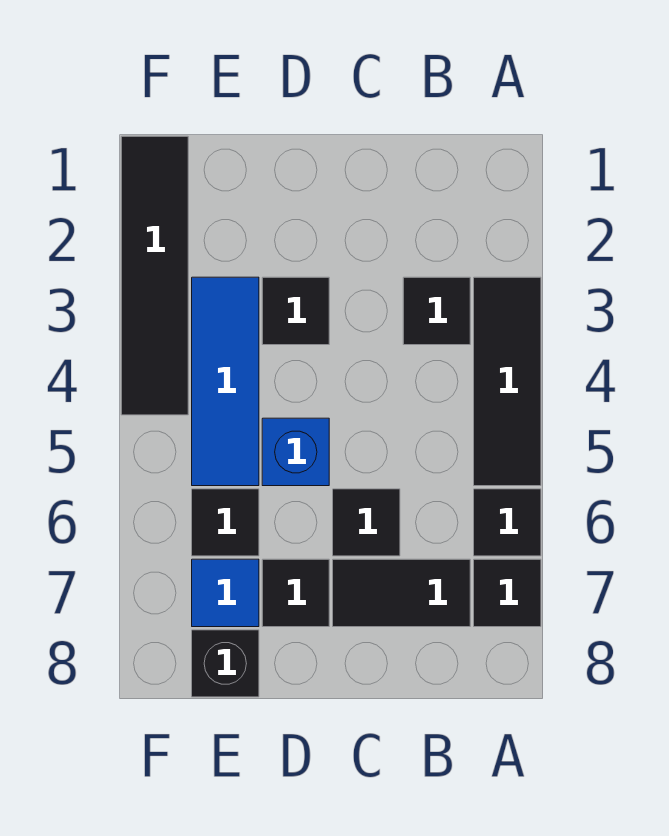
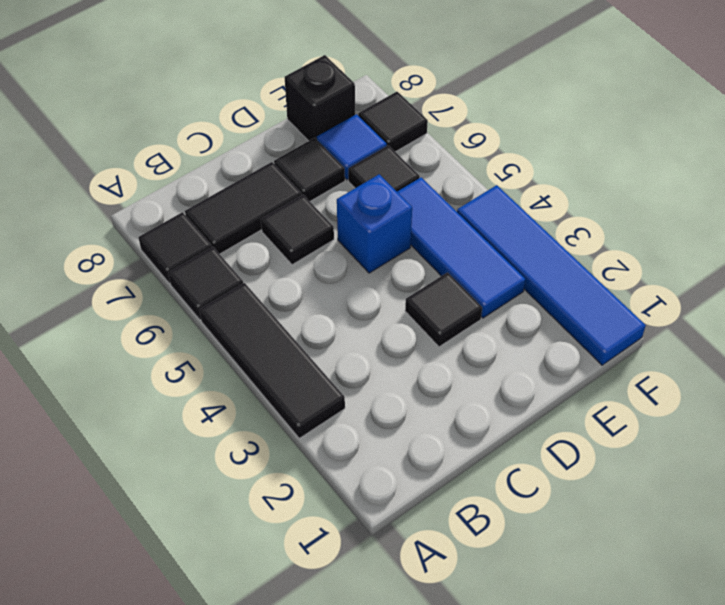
black tile B3 level 1 -> black tile F7 level 1
black tile F1:F4 level 1 -> blue tile F1:F4 level 1

